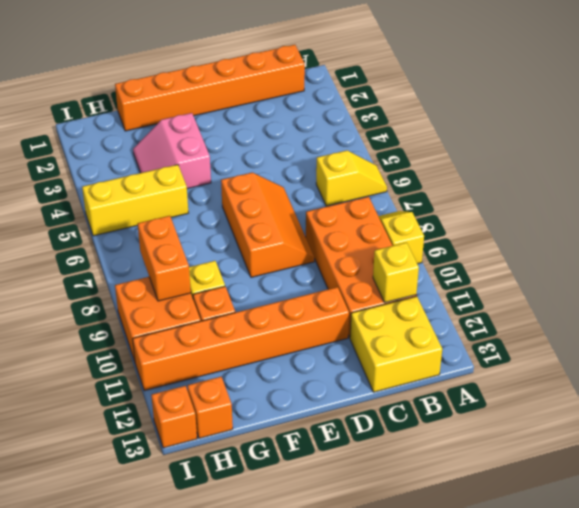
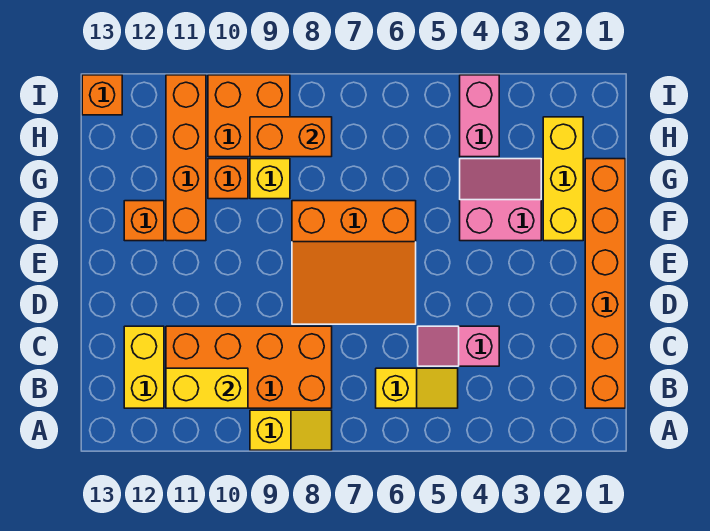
yellow slope A6:B6 level 1 top B -> yellow slope B5:B6 level 1 top 6
yellow brick B11 level 2 -> yellow brick B10:B11 level 2
yellow brick B12:C13 level 1 -> yellow brick B12:C12 level 1
none -> pink slope C4:C5 level 1 top 4
orange slope D6:E8 level 1 top E -> orange slope D6:F8 level 1 top F
orange brick D11:I11 level 1 -> orange brick F11:I11 level 1
yellow brick G5:I5 level 1 -> yellow brick F2:H2 level 1
none -> pink brick H4:I4 level 1
orange brick H13 level 1 -> orange brick F12 level 1

